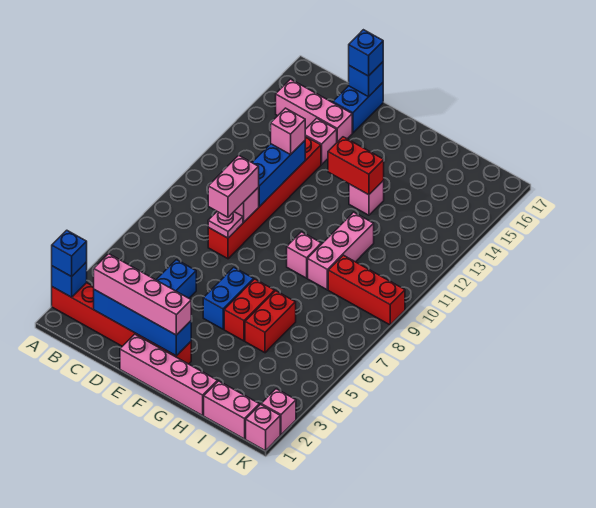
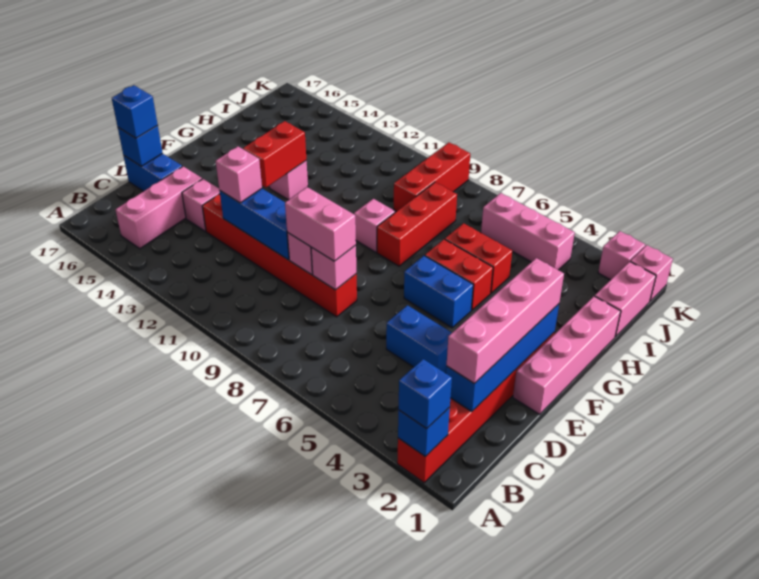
pink plate D8 level 2 -> pink brick D8 level 2
none -> red brick G8:I8 level 1
pink brick H9:H11 level 1 -> pink brick J4:J6 level 1

